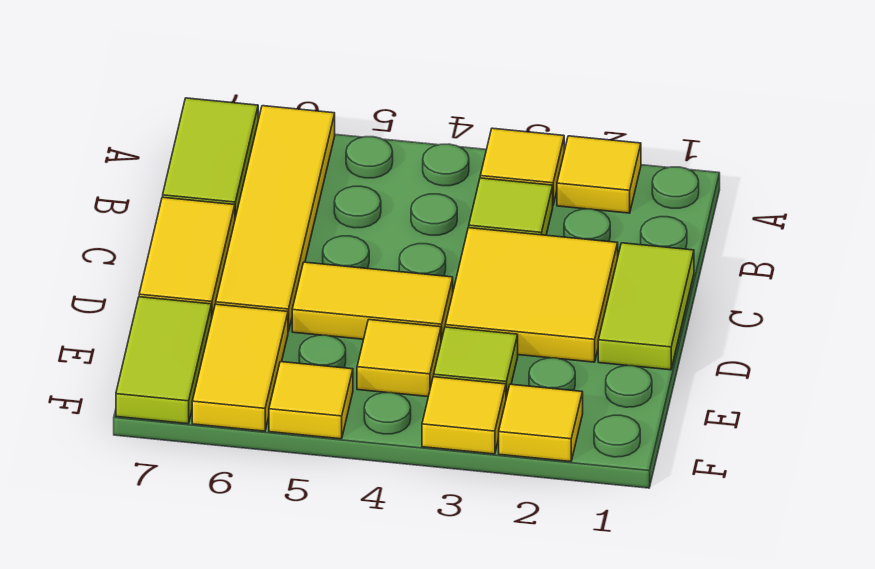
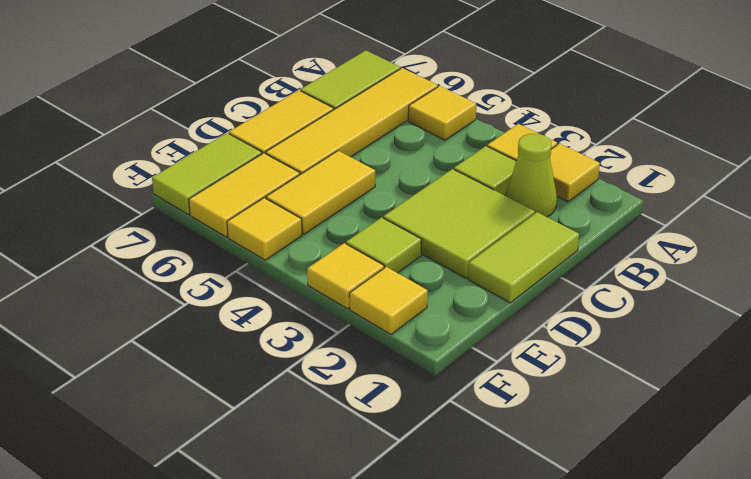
none -> lime cone B2 level 1
yellow tile C2:D3 level 1 -> lime tile C2:D3 level 1
yellow tile D4:D5 level 1 -> yellow tile D5:E5 level 1
yellow tile E4 level 1 -> yellow tile A5 level 1

